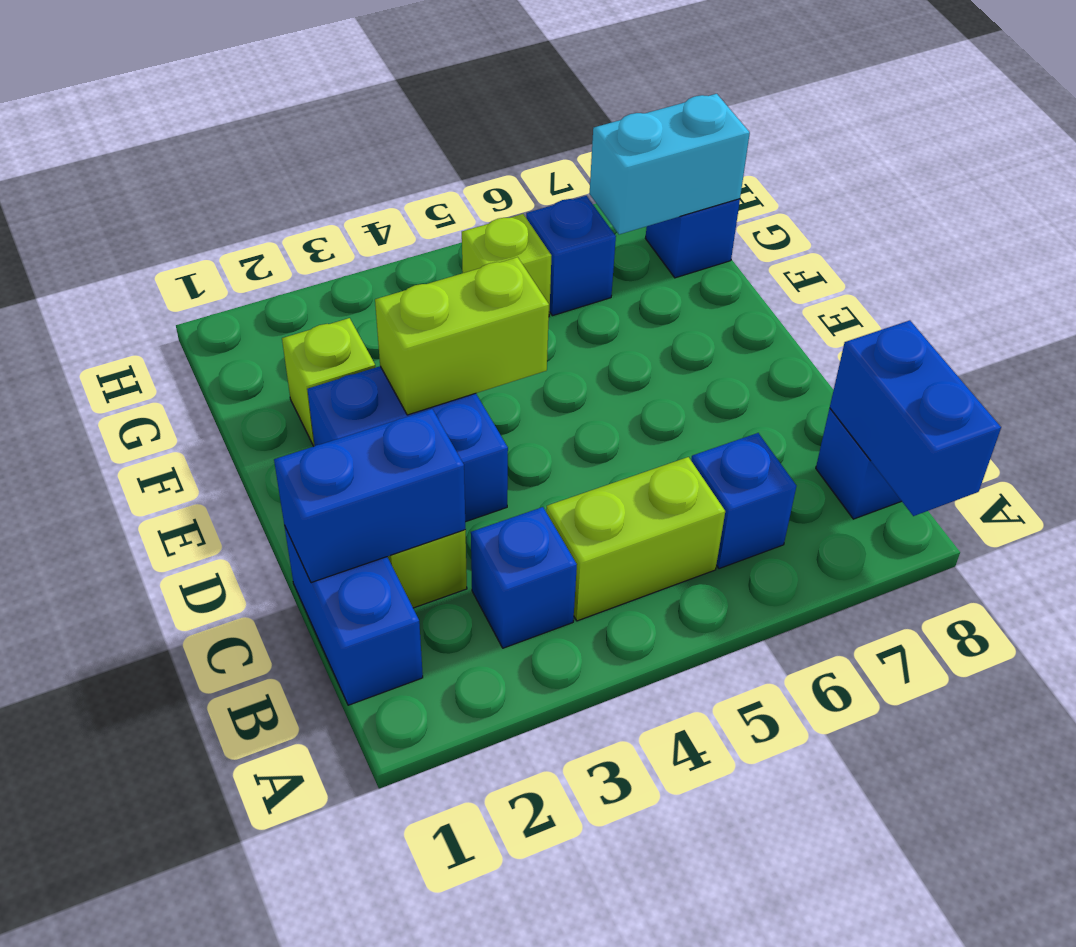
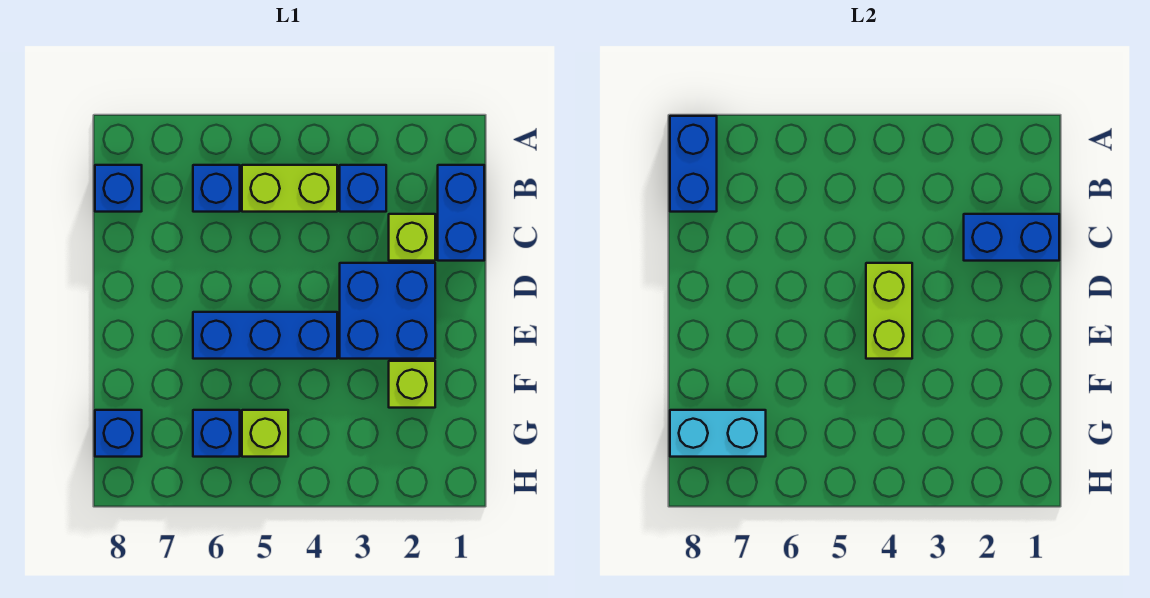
lime brick E3:E4 level 2 -> lime brick D4:E4 level 2
none -> blue brick E4:E6 level 1

